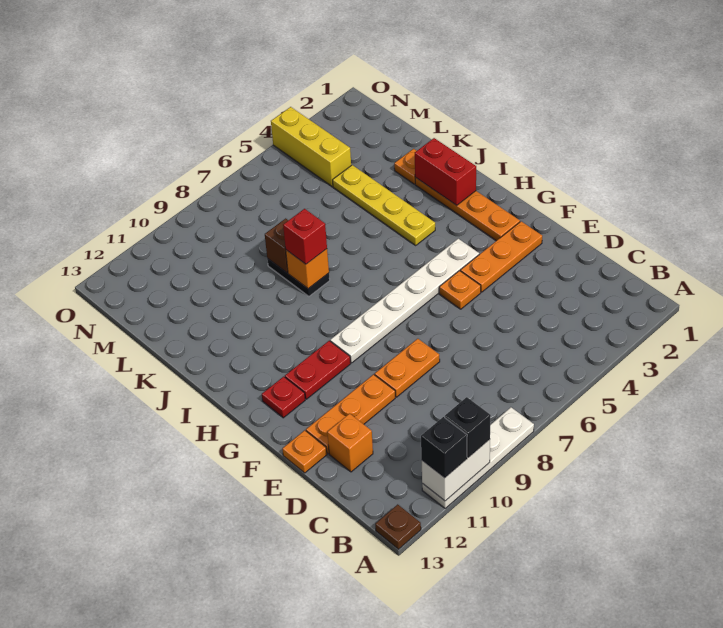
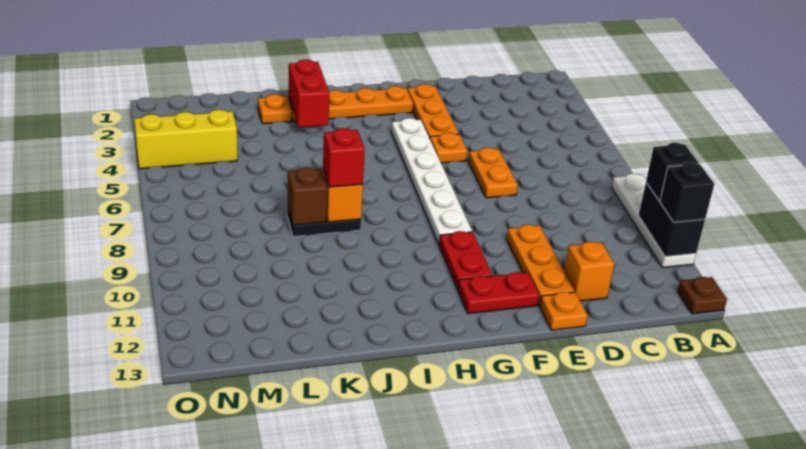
white brick A10:A11 level 2 -> black brick A10:A11 level 2
orange plate E8:E9 level 1 -> orange plate E6:E7 level 1
red plate G12 level 1 -> red plate F12:G12 level 1
red brick I2:J2 level 2 -> red brick J2:J3 level 2
yellow plate I4:L4 level 1 -> none

